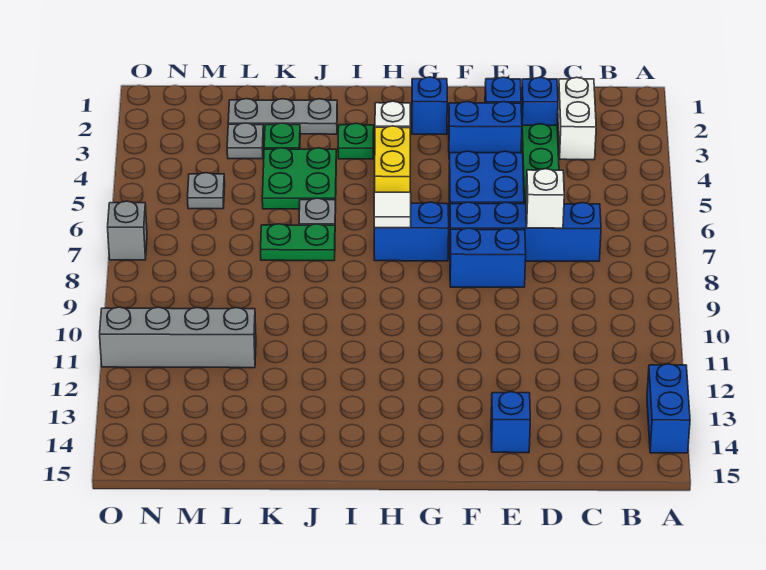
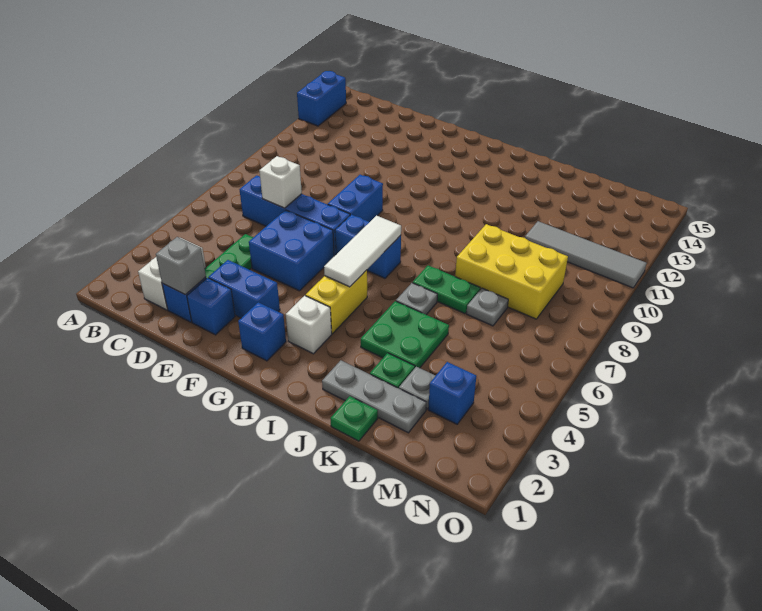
blue brick E8:F8 level 1 -> blue brick F8:F9 level 1
blue brick E14 level 1 -> blue brick M3 level 1
white tile H7 level 2 -> white tile H5:H7 level 2
green plate I3 level 1 -> green plate K1 level 1
none -> yellow brick K8:M9 level 1
grey brick L11:O11 level 1 -> grey tile L11:O11 level 1
grey plate M5 level 1 -> grey plate L7 level 1
grey brick O7 level 1 -> grey brick D2 level 2

